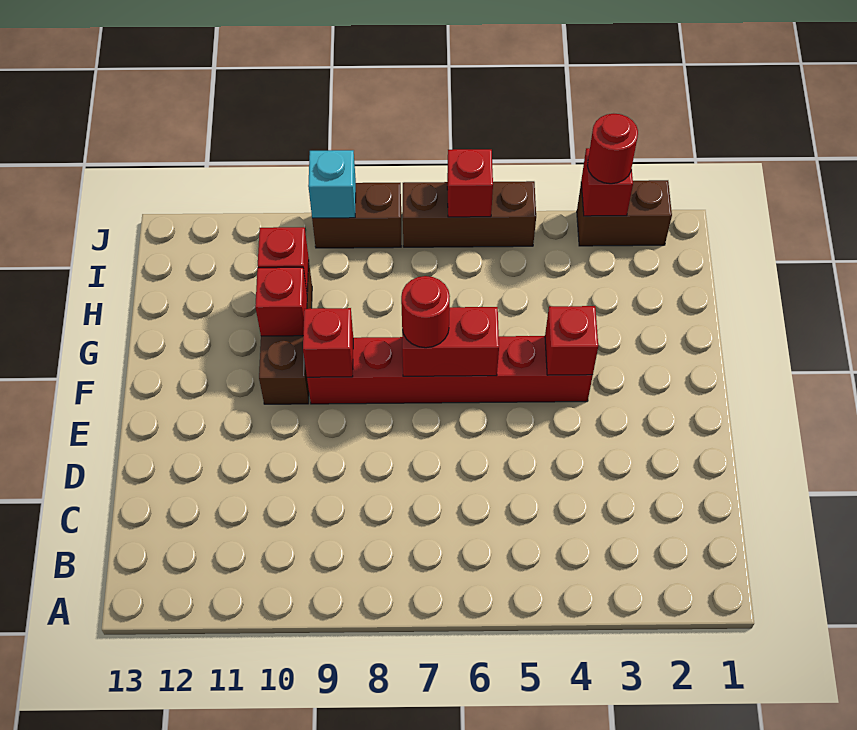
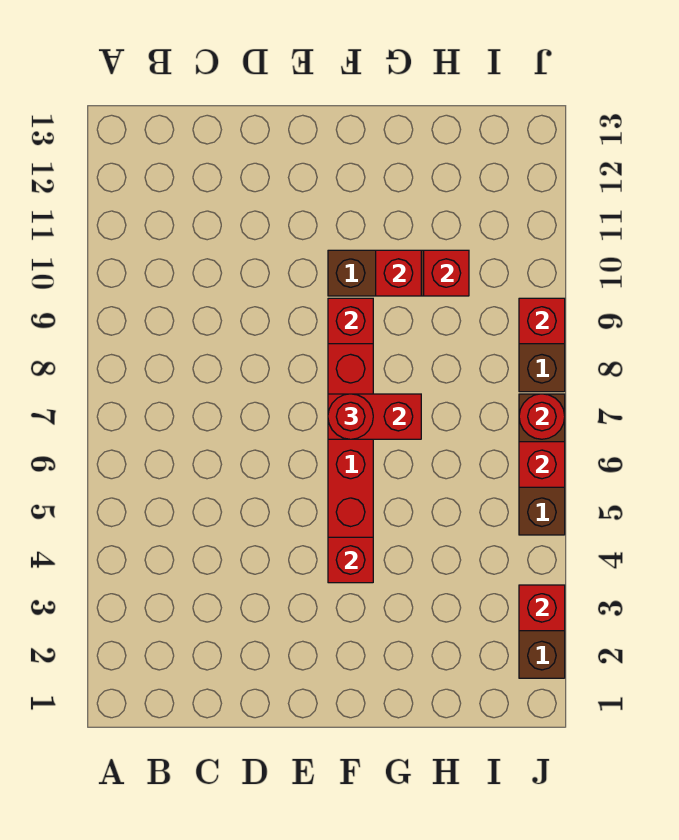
red brick F6:F7 level 2 -> red brick F7:G7 level 2
red round brick J3 level 3 -> red round brick J7 level 2
cyan brick J9 level 2 -> red brick J9 level 2

